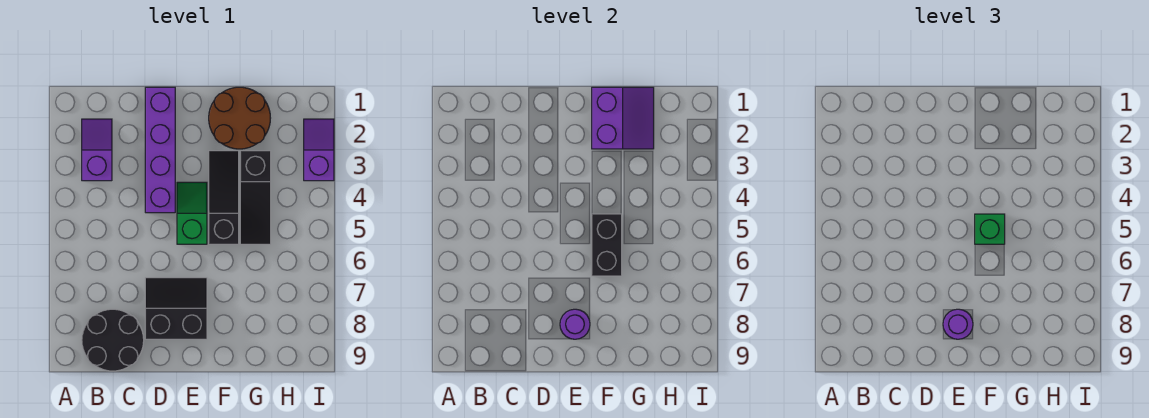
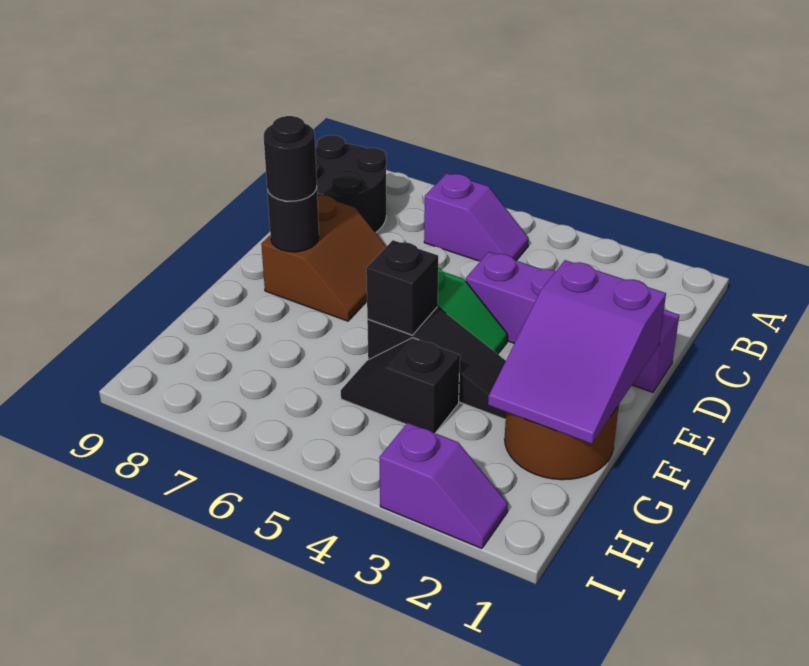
purple slope B2:B3 level 1 top 3 -> purple slope B5:B6 level 1 top 6
black slope D7:E8 level 1 top 8 -> brown slope D7:E8 level 1 top 8
purple round brick E8 level 2 -> black round brick E8 level 2
purple round brick E8 level 3 -> black round brick E8 level 3
purple slope F1:G2 level 2 top F -> purple slope E1:G2 level 2 top E
black brick F5:F6 level 2 -> black brick F5 level 2
green brick F5 level 3 -> none
black slope G3:G5 level 1 top 3 -> black slope G4:G5 level 1 top 4

